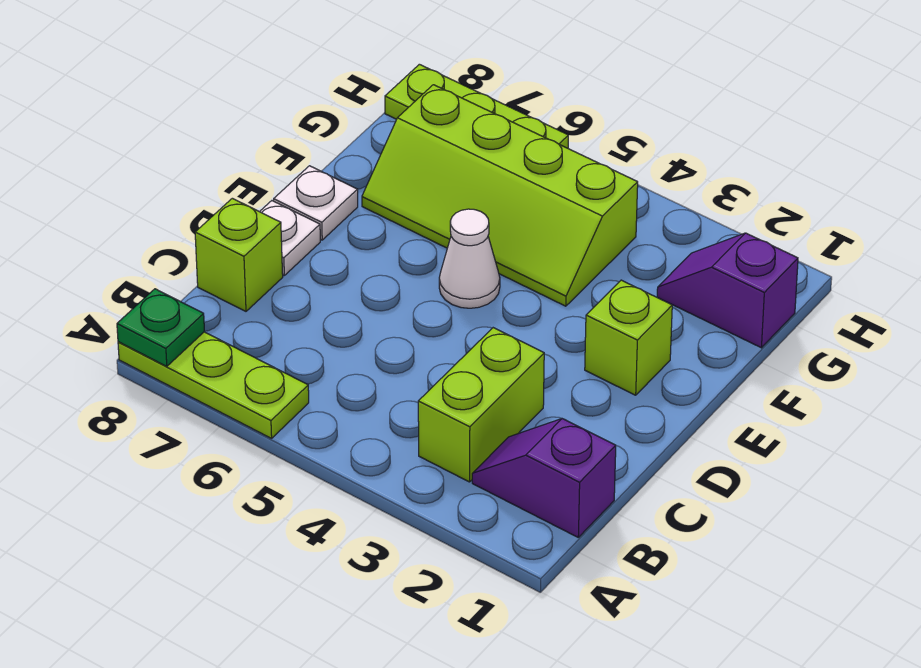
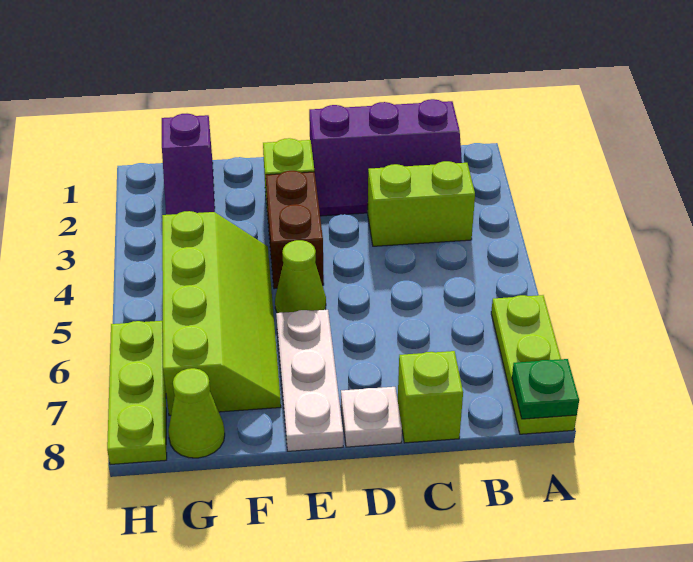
purple slope B1:B2 level 1 top 1 -> purple slope B1:D2 level 1 top 1
none -> brown brick E3:E4 level 1
white cone E5 level 1 -> lime cone E5 level 1
white plate E8 level 1 -> white plate E6:E8 level 1
none -> lime cone G8 level 1

